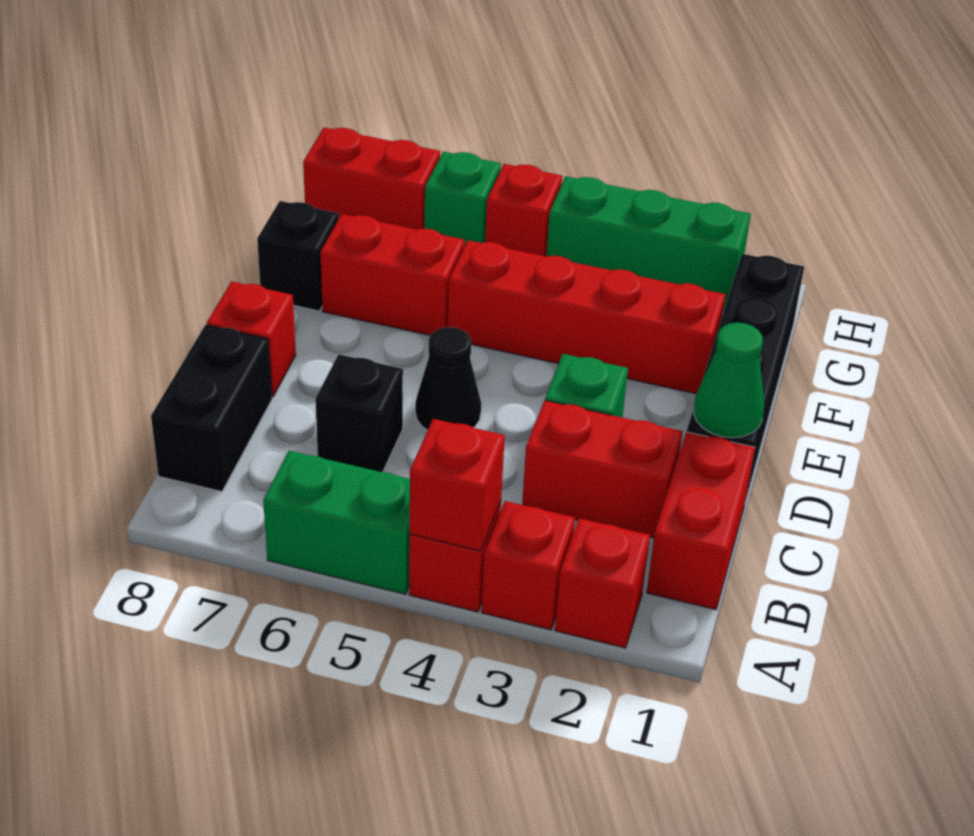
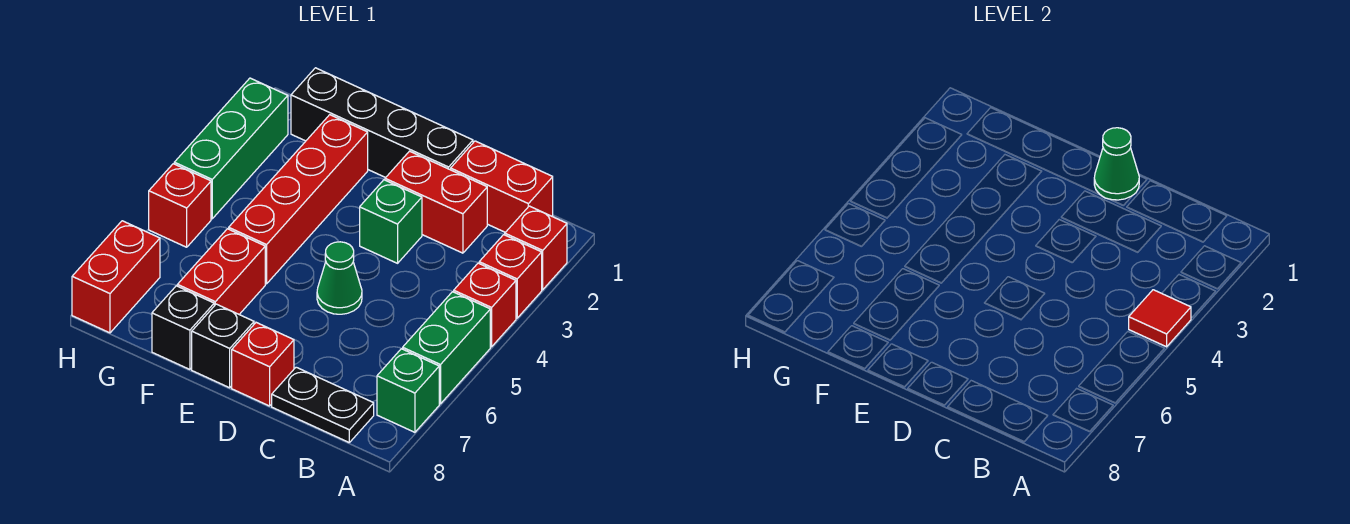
red brick A4 level 2 -> red tile A4 level 2
black brick B8:C8 level 1 -> black plate B8:C8 level 1
red brick C2:C3 level 1 -> red brick C2:D2 level 1
black brick C6 level 1 -> black brick E8 level 1
black cone D5 level 1 -> green cone D5 level 1
green brick H6 level 1 -> green brick A7 level 1

